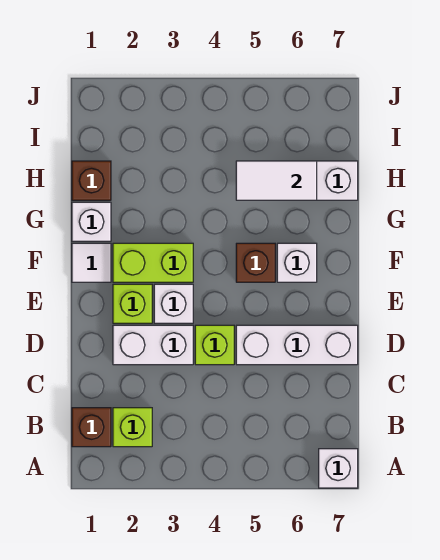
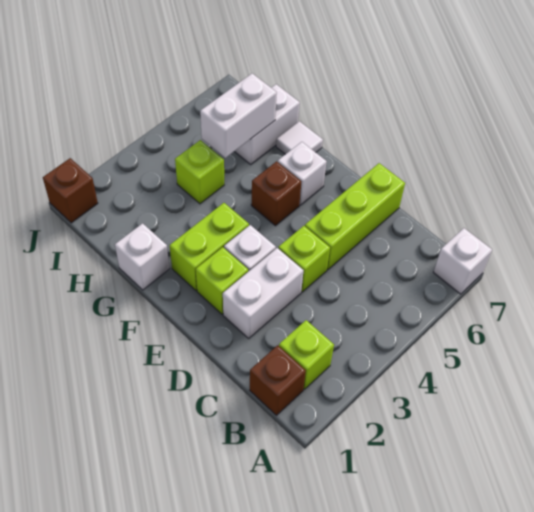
white brick D5:D7 level 1 -> lime brick D5:D7 level 1
white tile F1 level 1 -> white tile G7 level 1
brown brick H1 level 1 -> brown brick J1 level 1
none -> lime brick H4 level 1
white tile H5:H6 level 2 -> white brick H5:H6 level 2

